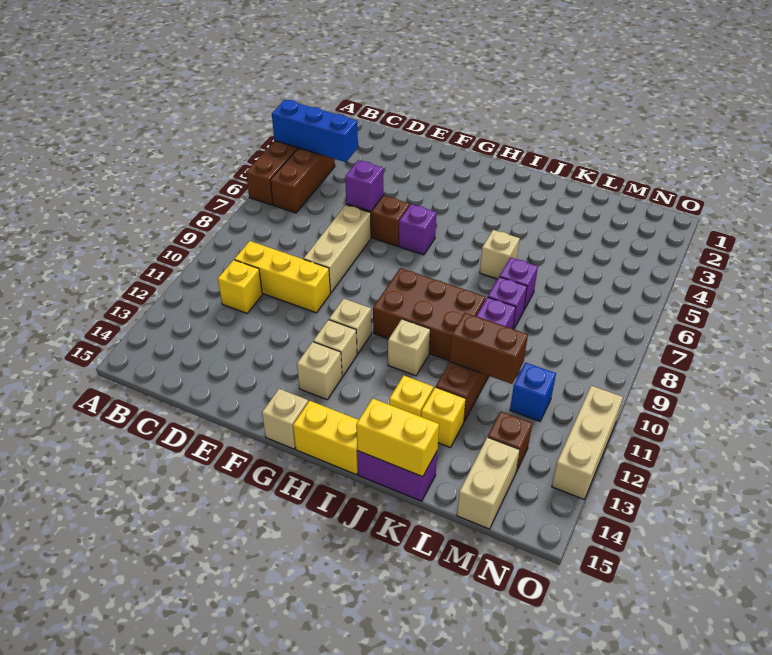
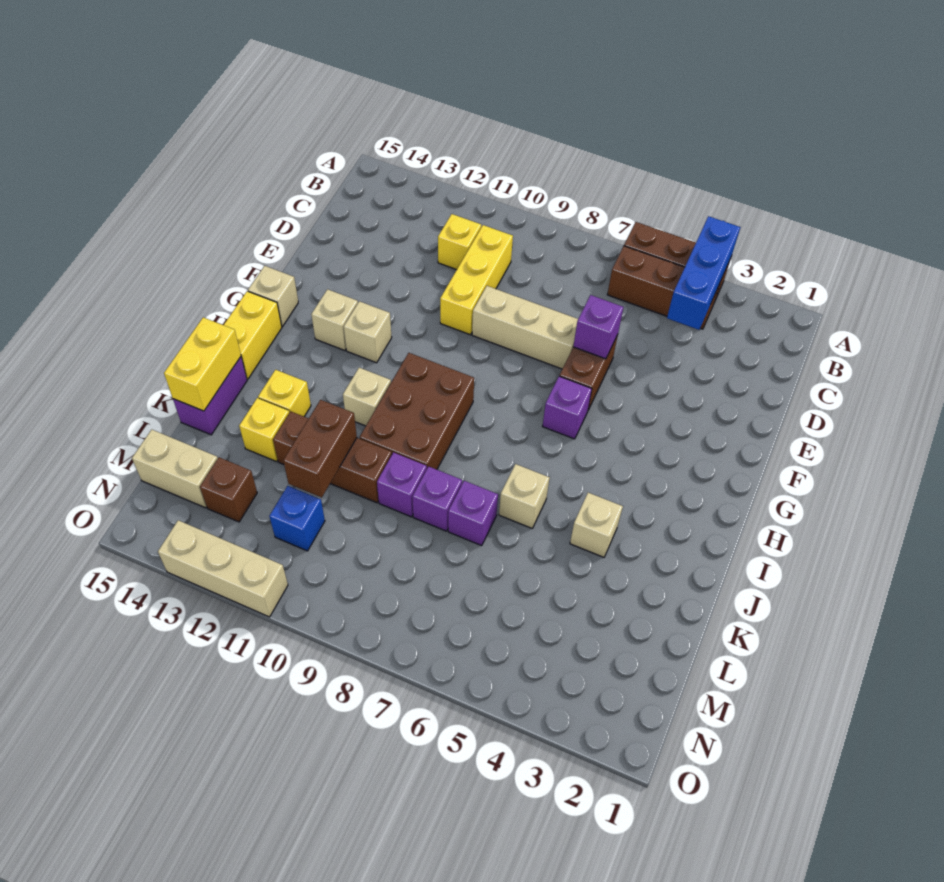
tan brick G11 level 1 -> tan brick J4 level 1

